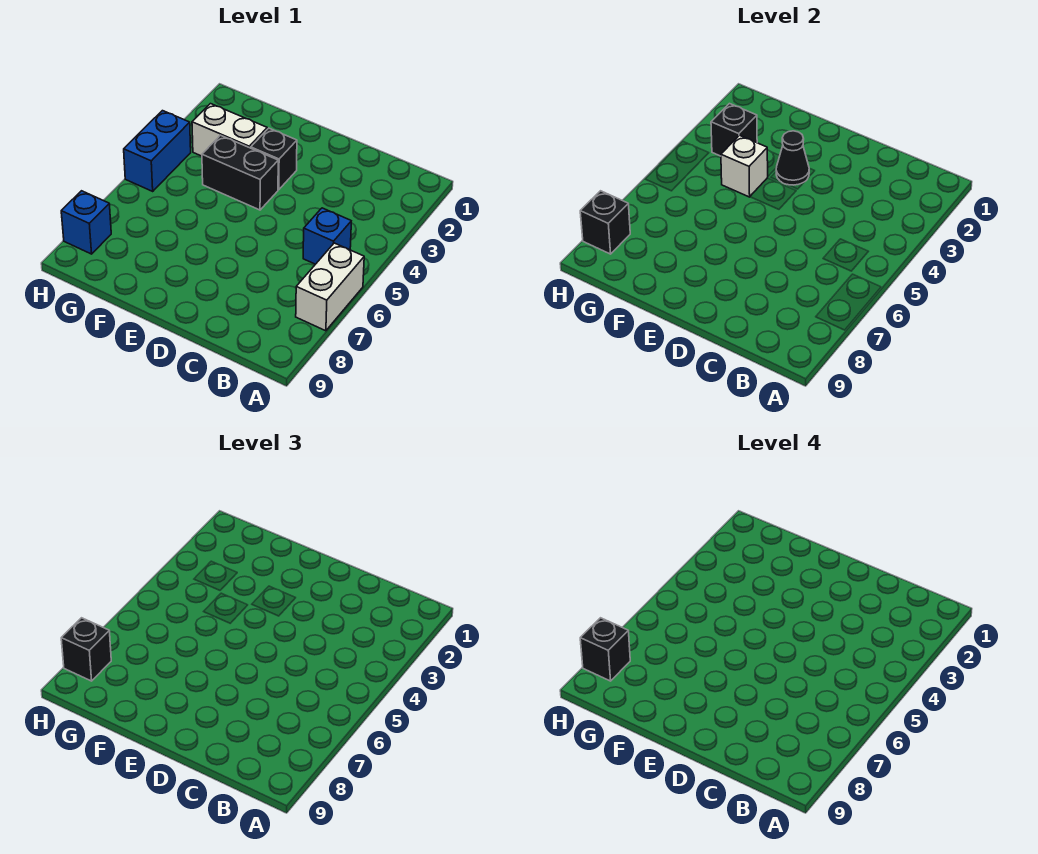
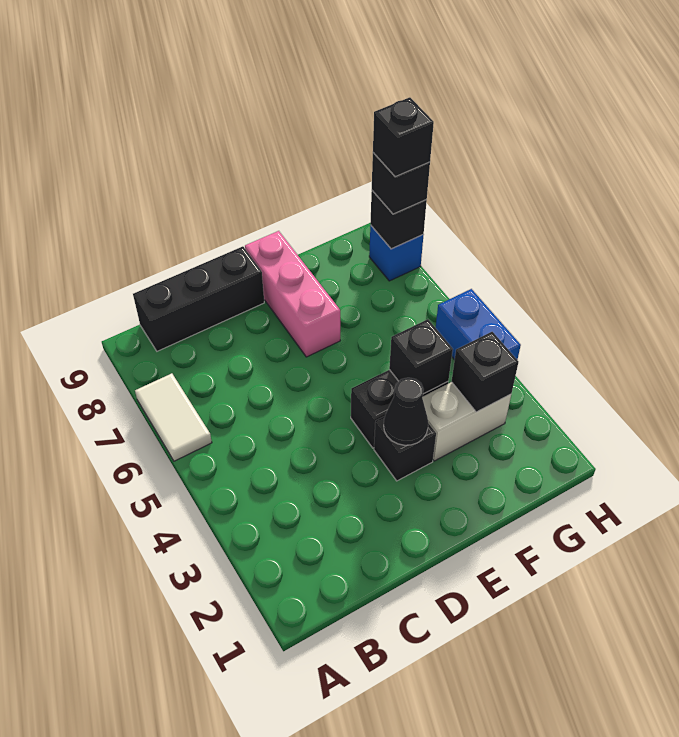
white brick A6:A7 level 1 -> white tile A6:A7 level 1
blue brick B5 level 1 -> none
none -> black brick B9:D9 level 1
none -> pink brick E7:E9 level 1
white brick F4 level 2 -> black brick F4 level 2

